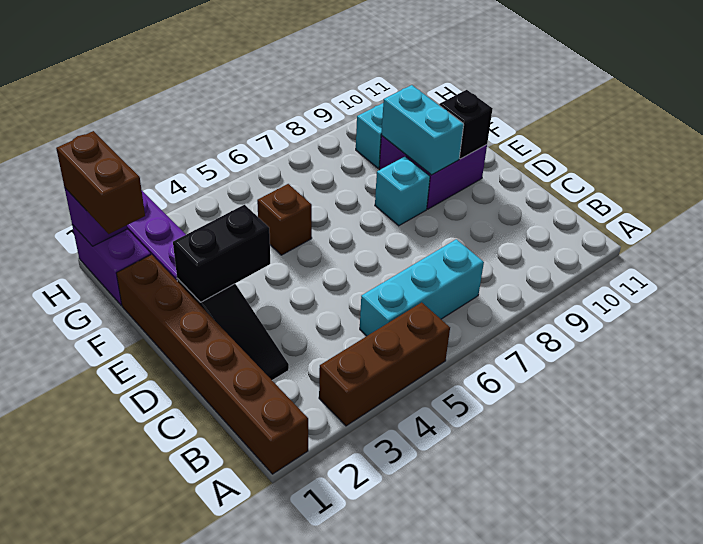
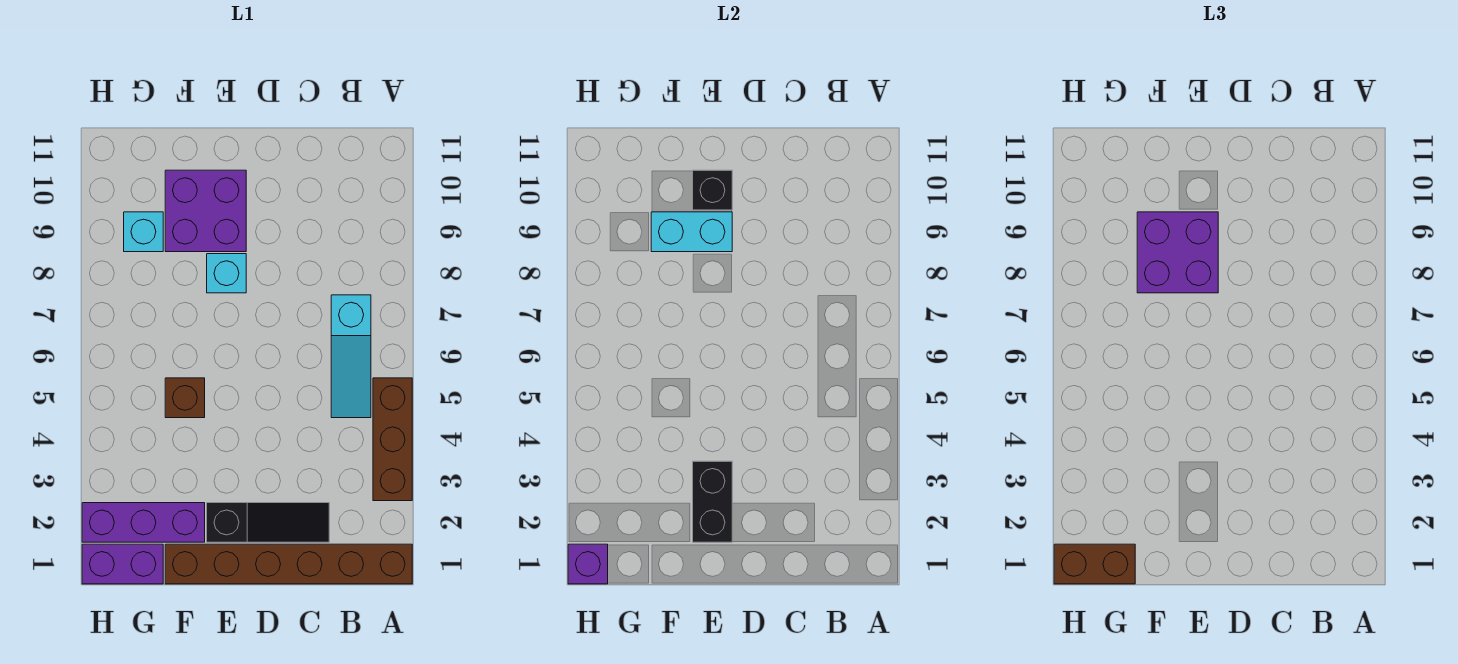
cyan brick B5:B7 level 1 -> cyan slope B5:B7 level 1 top 7
none -> purple brick E8:F9 level 3

